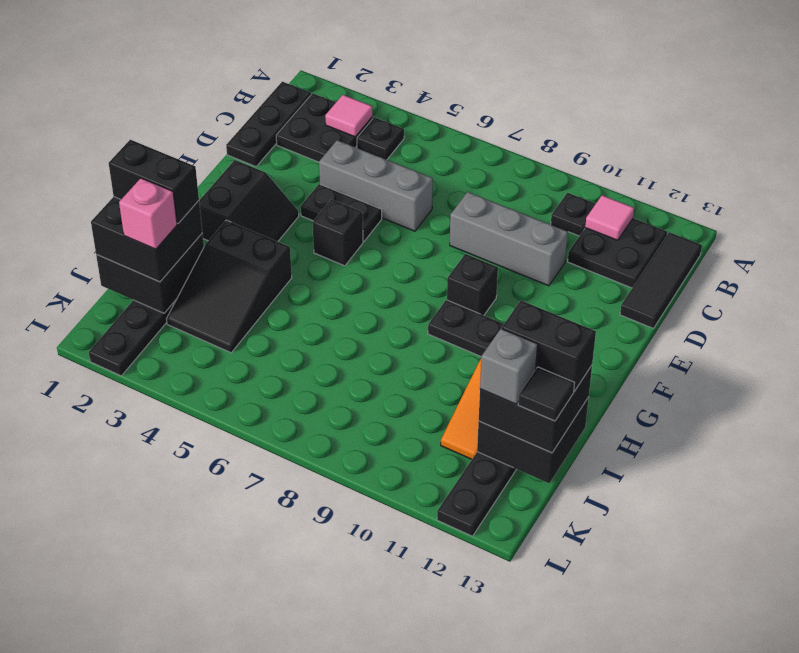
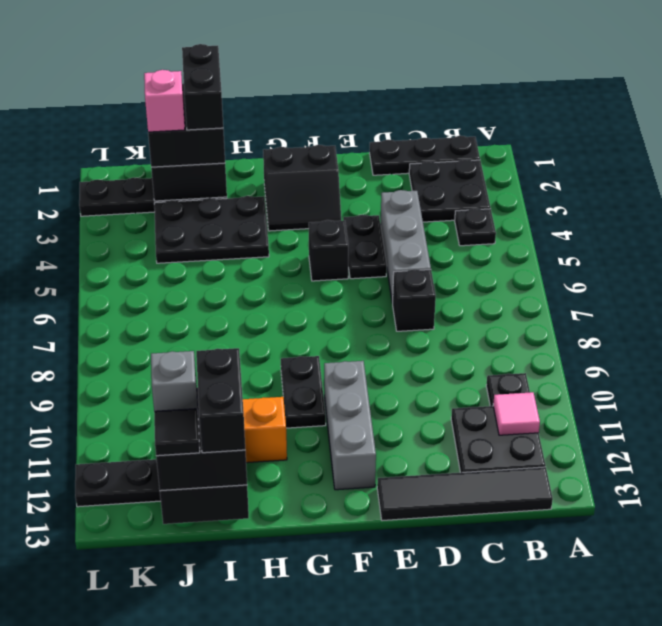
pink tile B3 level 2 -> none
black tile B13:D13 level 1 -> black tile B13:E13 level 1
grey brick D8:D10 level 1 -> grey brick F10:F12 level 1
black brick F9 level 1 -> black brick D7 level 1
black slope H3:J4 level 1 top H -> black plate H3:J4 level 1

